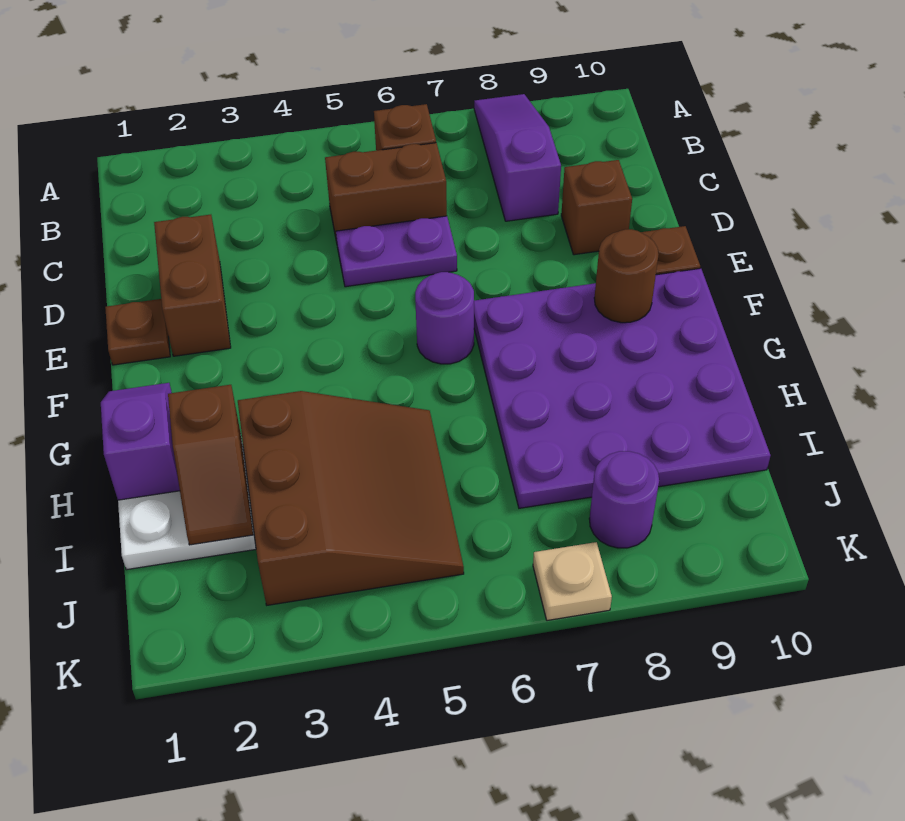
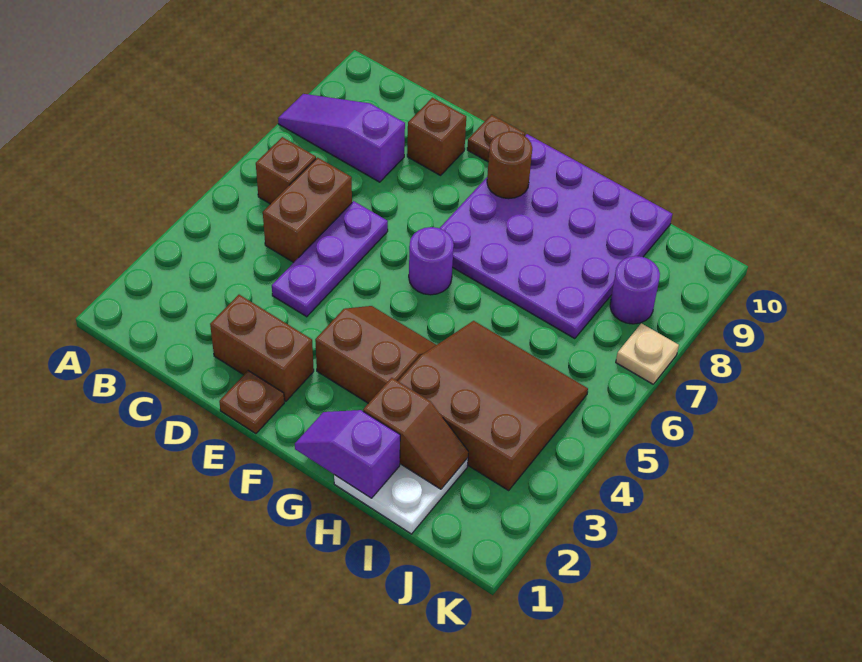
purple plate D5:D6 level 1 -> purple plate D4:D6 level 1
none -> brown slope F3:G4 level 1 top 3

